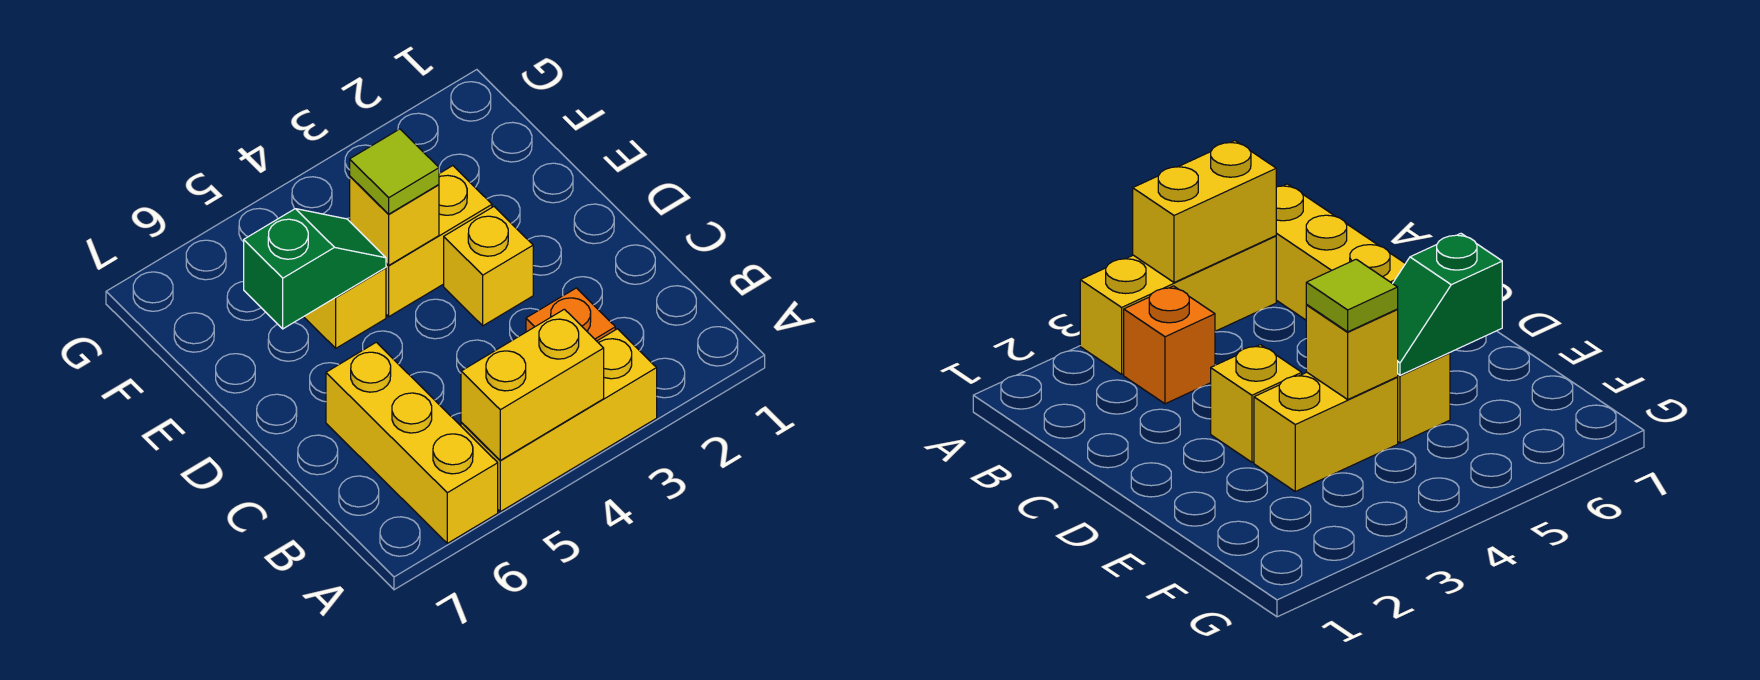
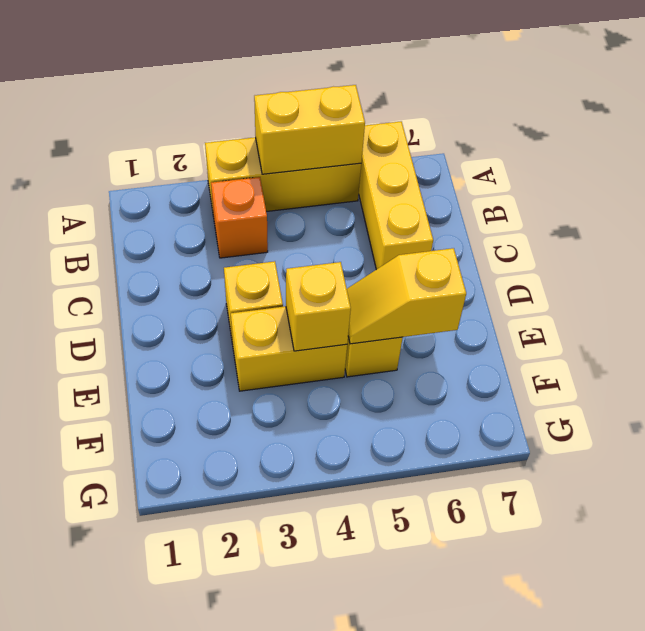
lime tile E4 level 3 -> none
green slope E5:E6 level 2 top 6 -> yellow slope E5:E6 level 2 top 6

